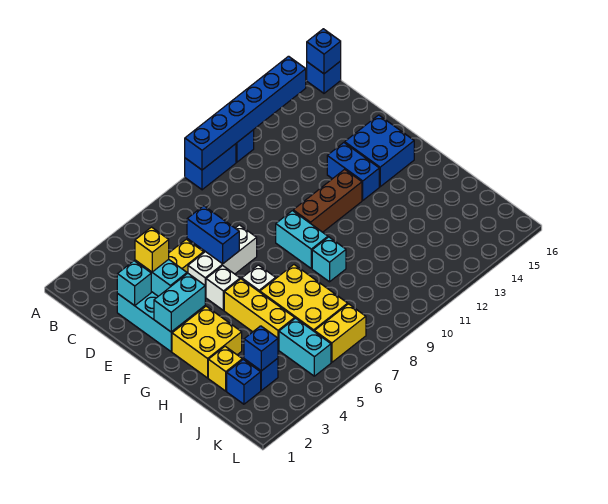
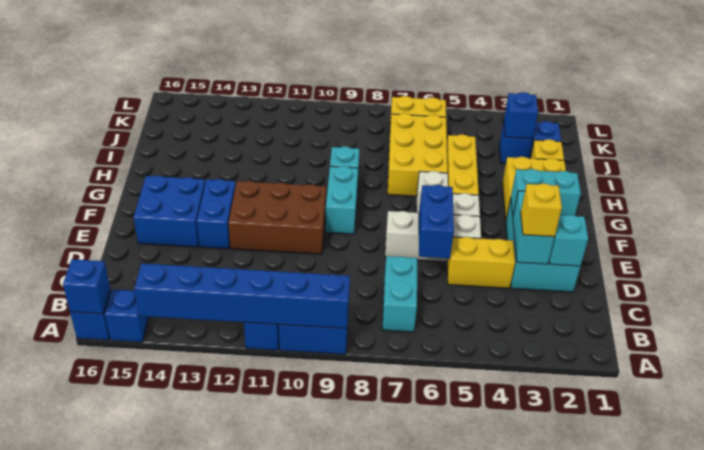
none -> blue brick A15 level 1
brown brick F10:F12 level 1 -> brown brick E10:F12 level 1
cyan brick J5:K5 level 1 -> cyan brick B7:C7 level 1

